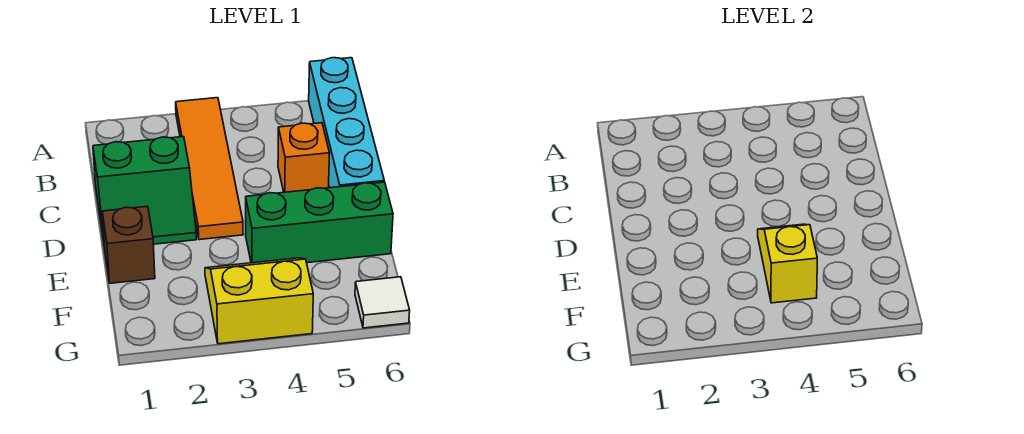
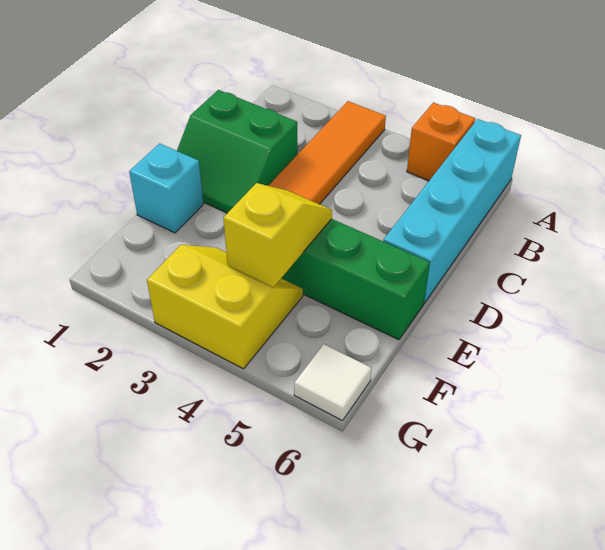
orange brick C5 level 1 -> orange brick A5 level 1
brown brick E1 level 1 -> cyan brick E1 level 1

